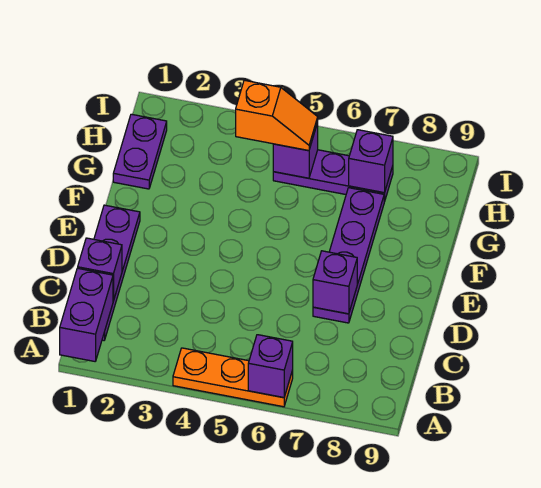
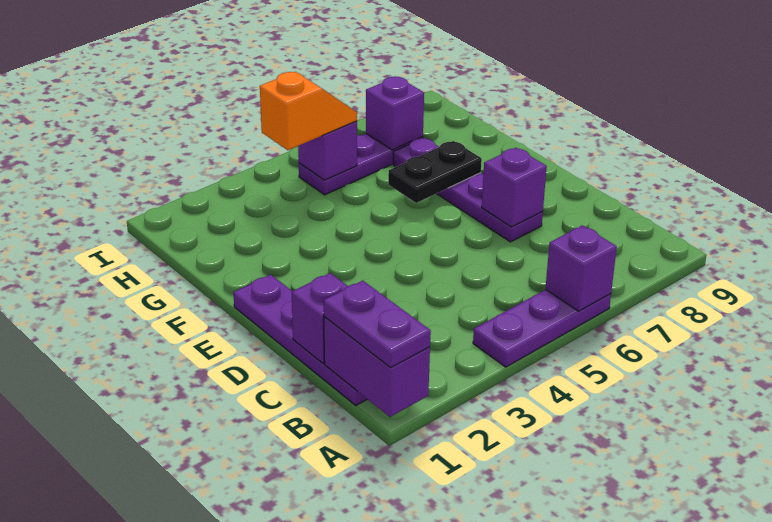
orange plate A4:A6 level 1 -> purple plate A4:A6 level 1
none -> black plate F6:F7 level 2
purple plate G1:H1 level 1 -> purple plate A1:B1 level 3

